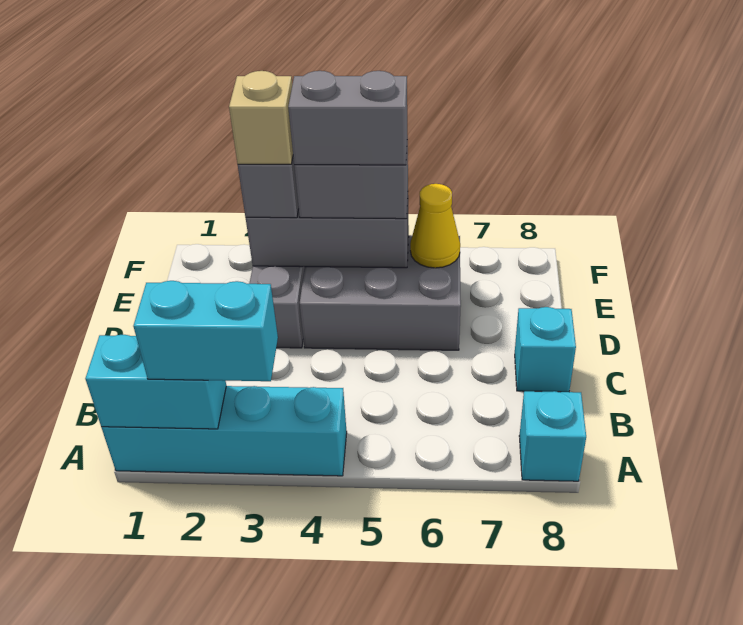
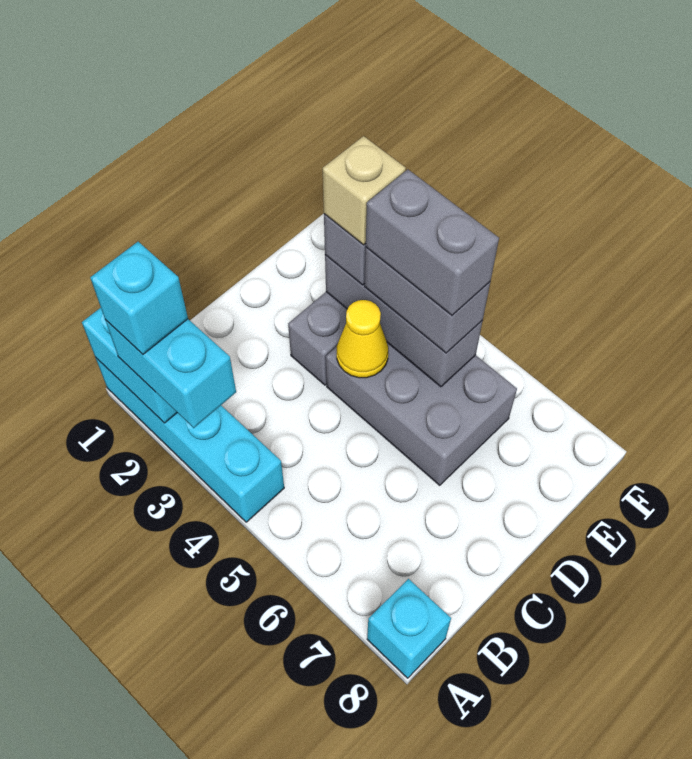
cyan brick C8 level 1 -> cyan brick A2 level 4
yellow cone E6 level 2 -> yellow cone D4 level 2

